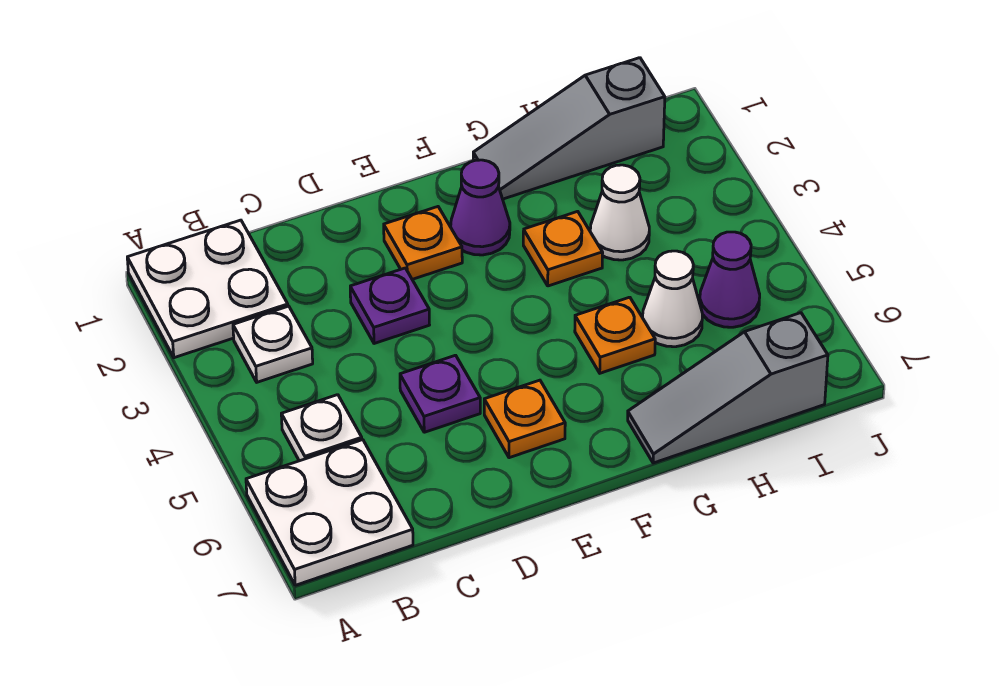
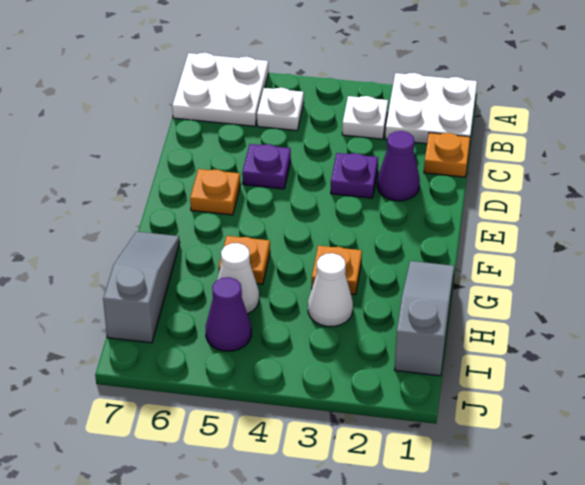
orange plate E2 level 1 -> orange plate C1 level 1
purple cone F2 level 1 -> purple cone D2 level 1

